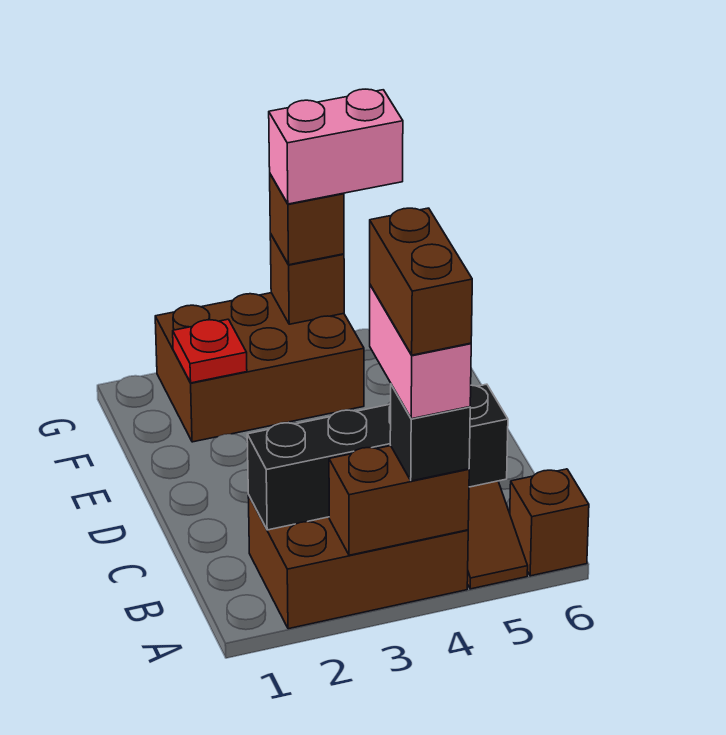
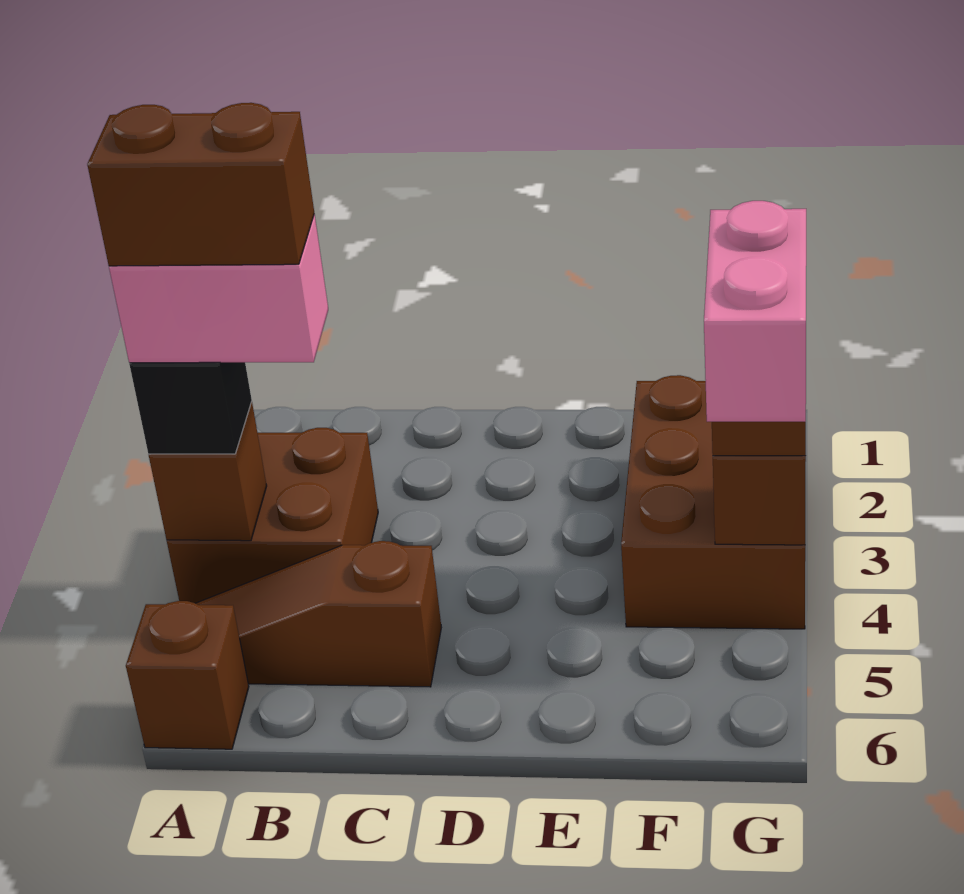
brown brick A2:B4 level 1 -> brown brick A3:B4 level 1
brown brick A3:A4 level 2 -> brown brick A4 level 2
black brick B2:B5 level 2 -> none
red plate F2 level 2 -> none

